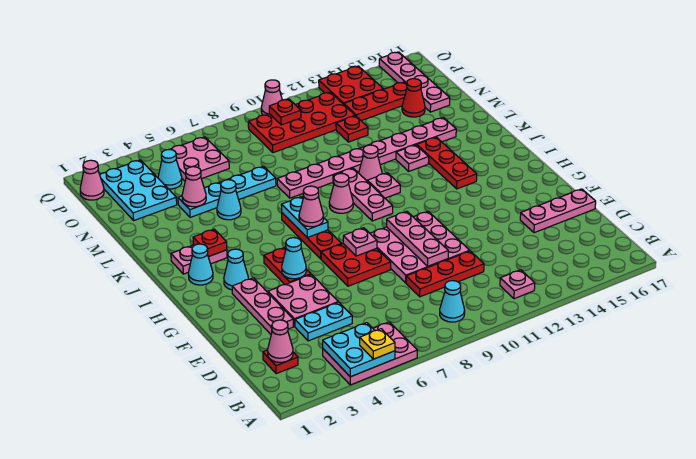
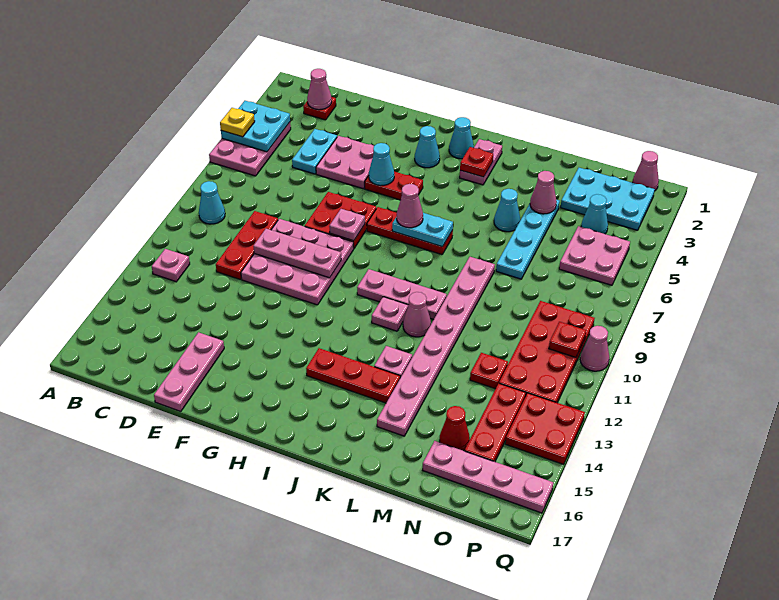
pink plate E3:G3 level 1 -> none
pink cone J9 level 1 -> none

